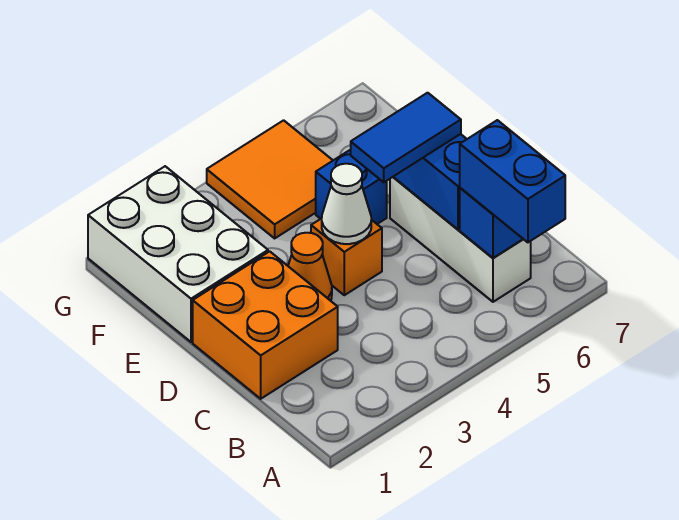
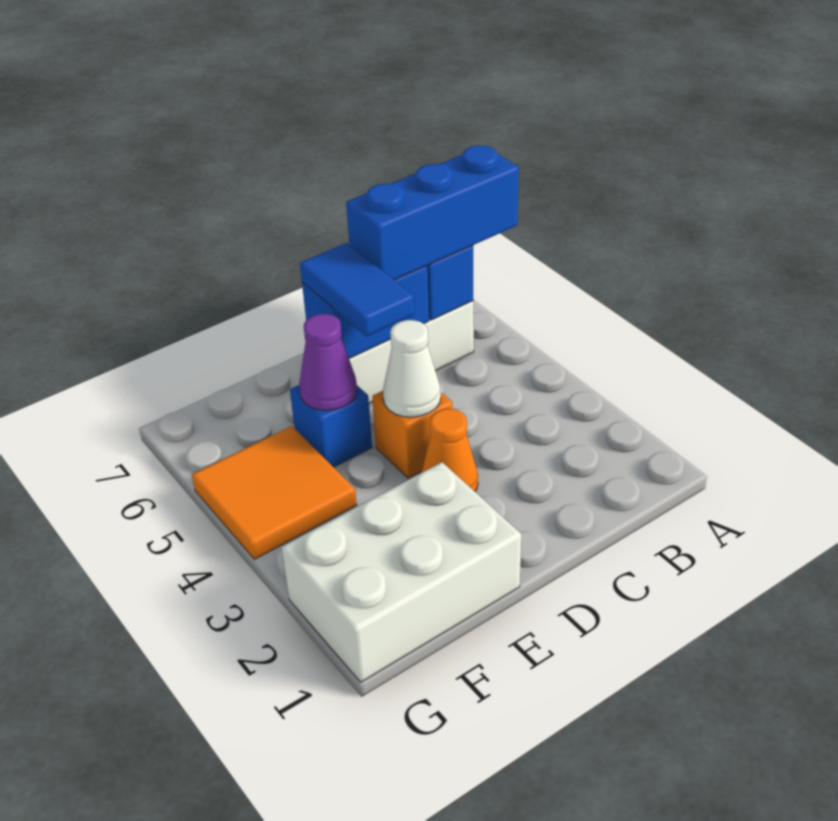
blue brick A6:B6 level 3 -> blue brick A6:C6 level 3
orange brick C1:D2 level 1 -> none
none -> purple cone E5 level 2

